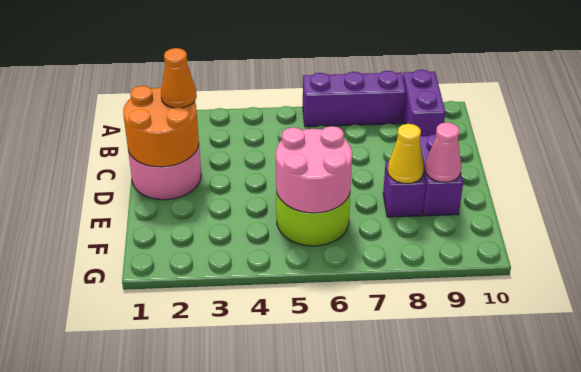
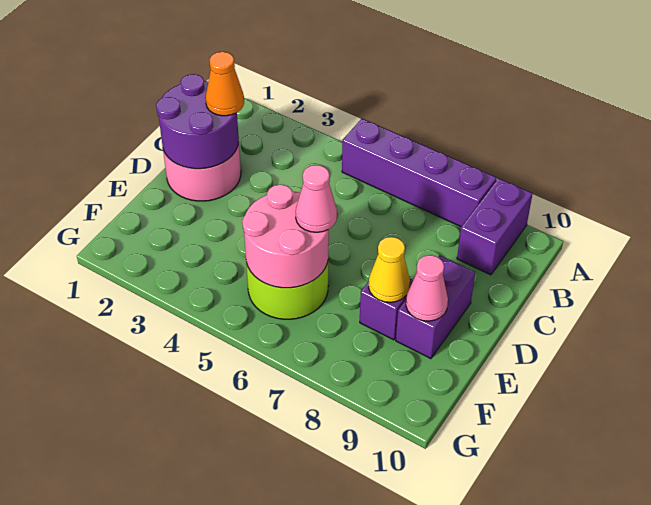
purple brick A6:A8 level 1 -> purple brick A5:A8 level 1
orange round brick C1:D2 level 2 -> purple round brick C1:D2 level 2
none -> pink cone E6 level 3

